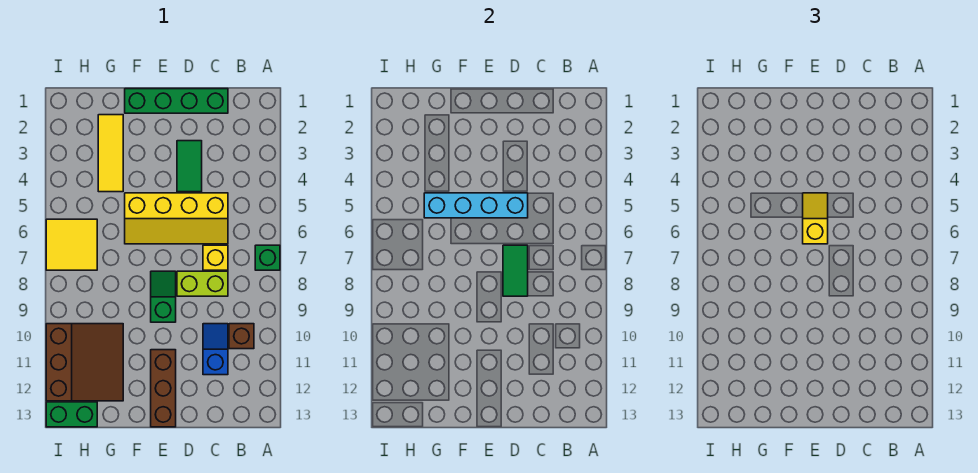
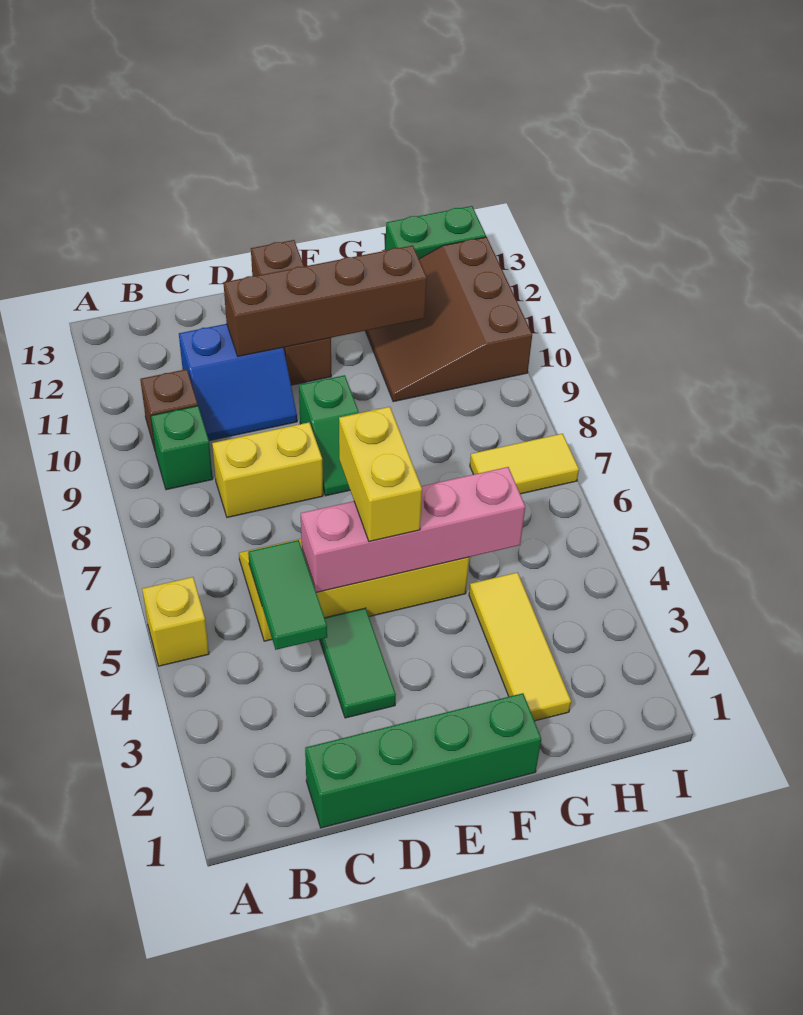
green brick A7 level 1 -> green brick B9 level 1
yellow brick C7 level 1 -> yellow brick A5 level 1
lime brick C8:D8 level 1 -> yellow brick C8:D8 level 1
blue slope C10:C11 level 1 top 11 -> blue slope C10:D11 level 1 top 11
cyan brick D5:G5 level 2 -> pink brick D5:G5 level 2
green tile D7:D8 level 2 -> green tile C4:C5 level 2
none -> brown brick D11:G11 level 2
yellow slope E5:E6 level 3 top 6 -> yellow brick E5:E6 level 3
yellow tile H6:I7 level 1 -> yellow tile H7:I7 level 1

